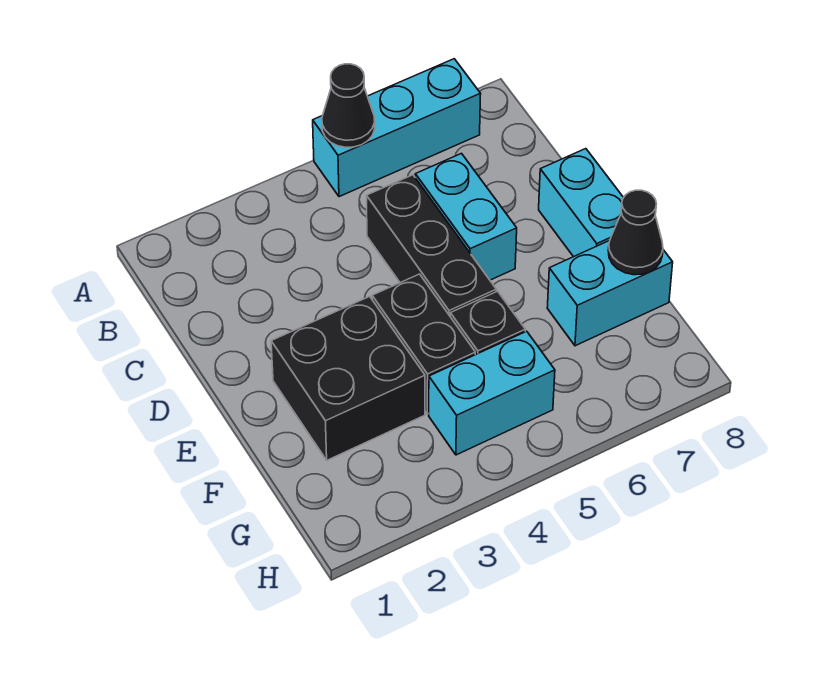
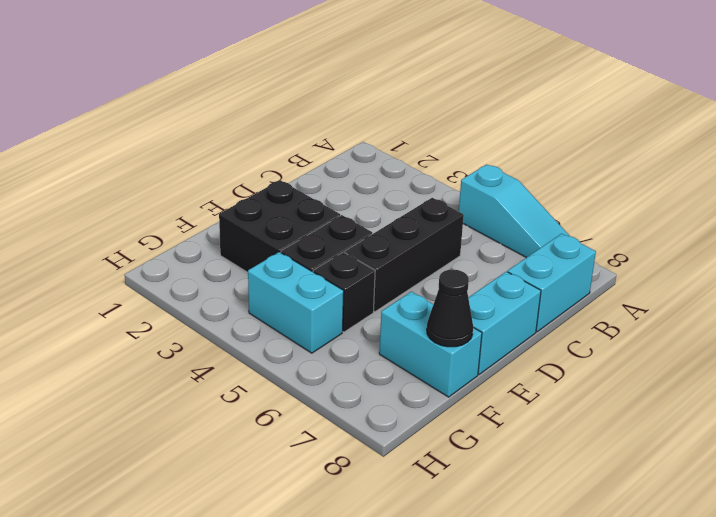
cyan brick A5:A7 level 1 -> cyan slope A5:A7 level 1 top 5
black cone A5 level 2 -> none
cyan brick C6:D6 level 1 -> cyan brick B8:C8 level 1

